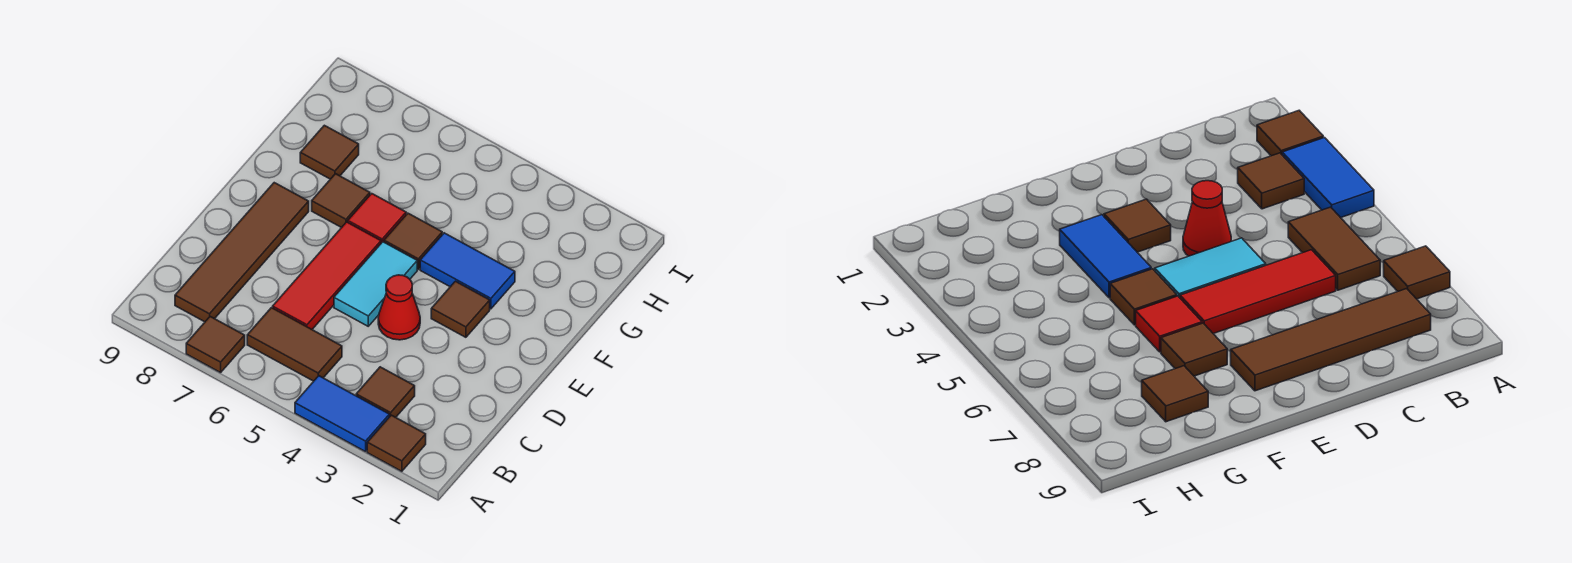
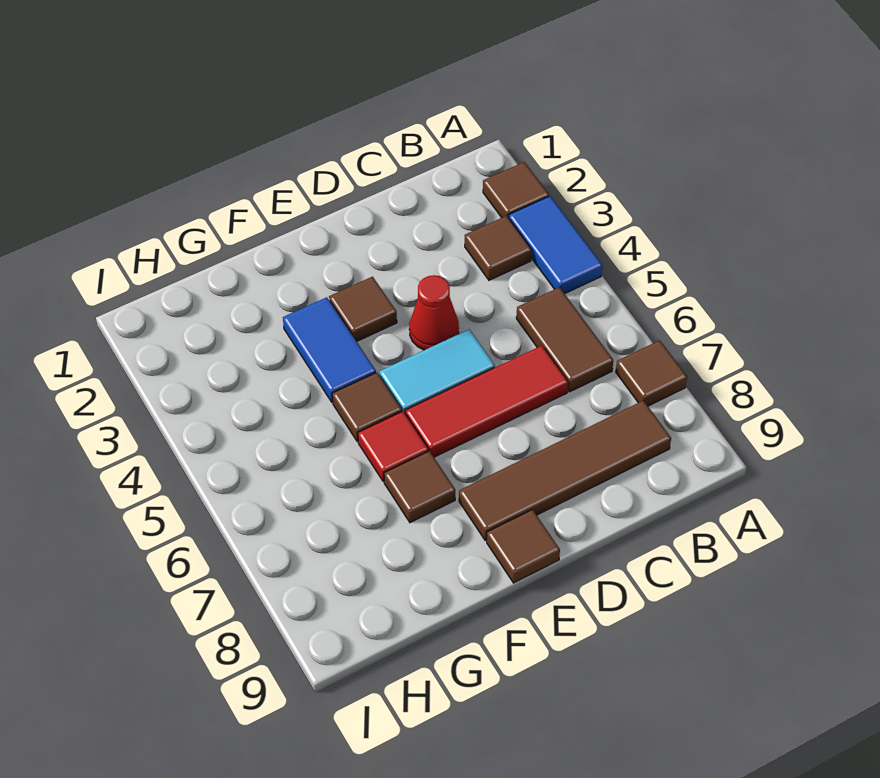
brown tile G8 level 1 -> brown tile E9 level 1

